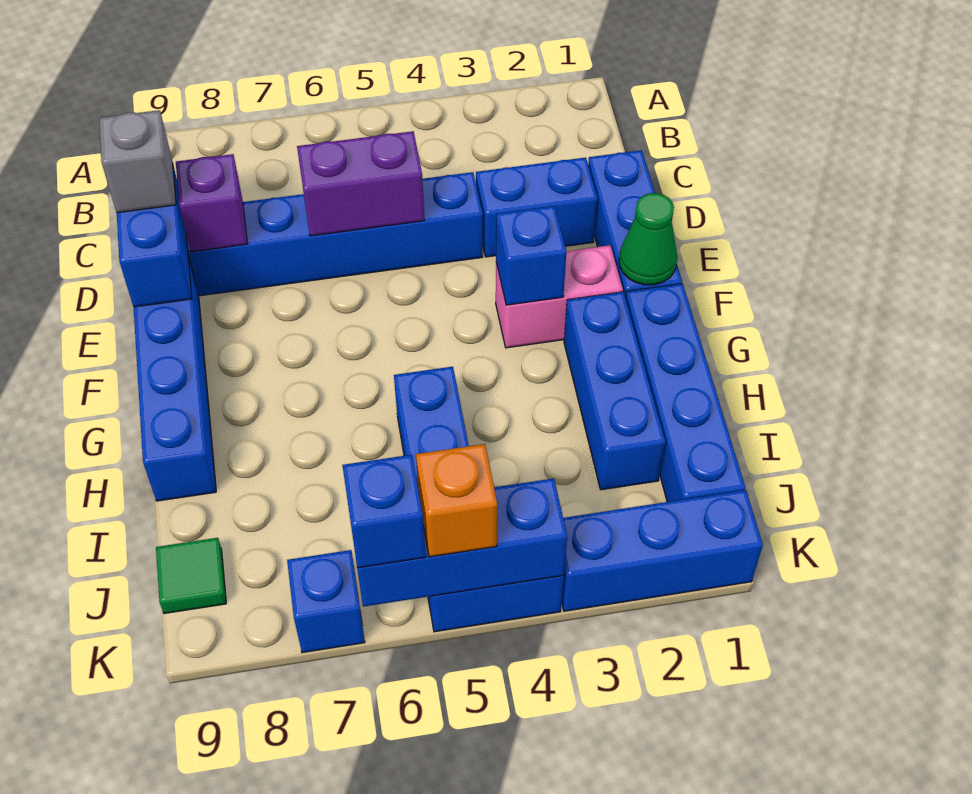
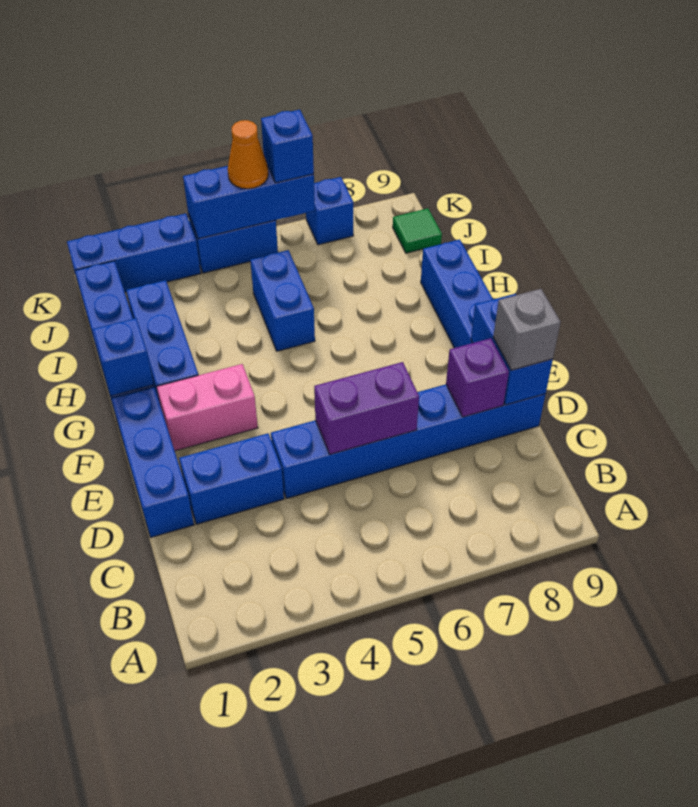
green cone F1 level 2 -> none
blue brick F3 level 2 -> blue brick G1 level 2
orange brick K5 level 3 -> orange cone K5 level 3

